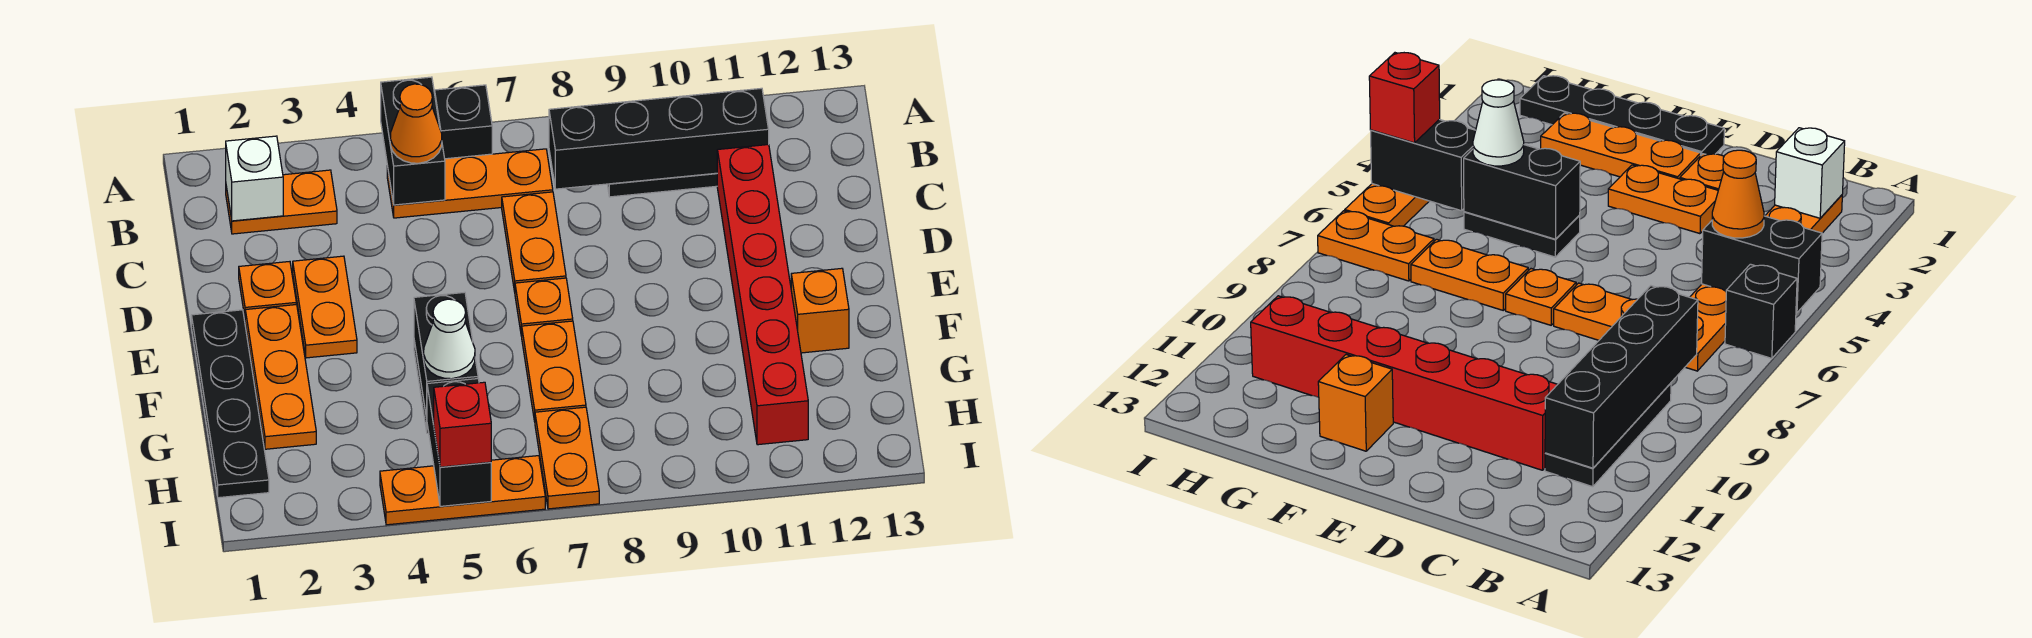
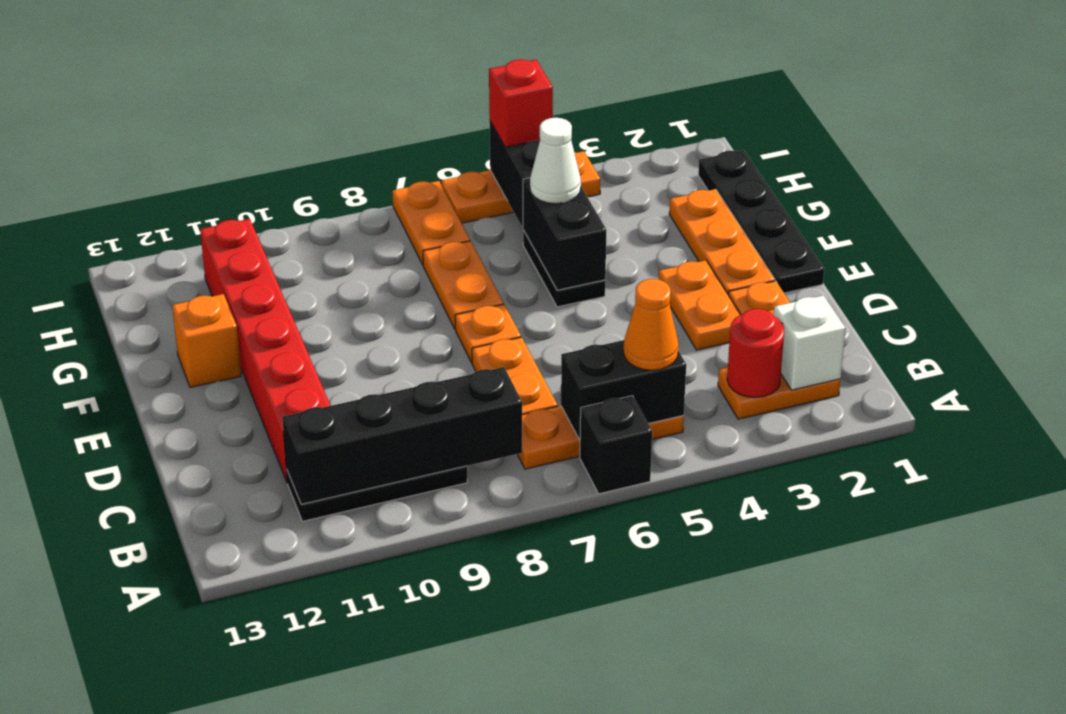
black brick A5:B5 level 2 -> black brick B5:B6 level 2
none -> red round brick B3 level 2

